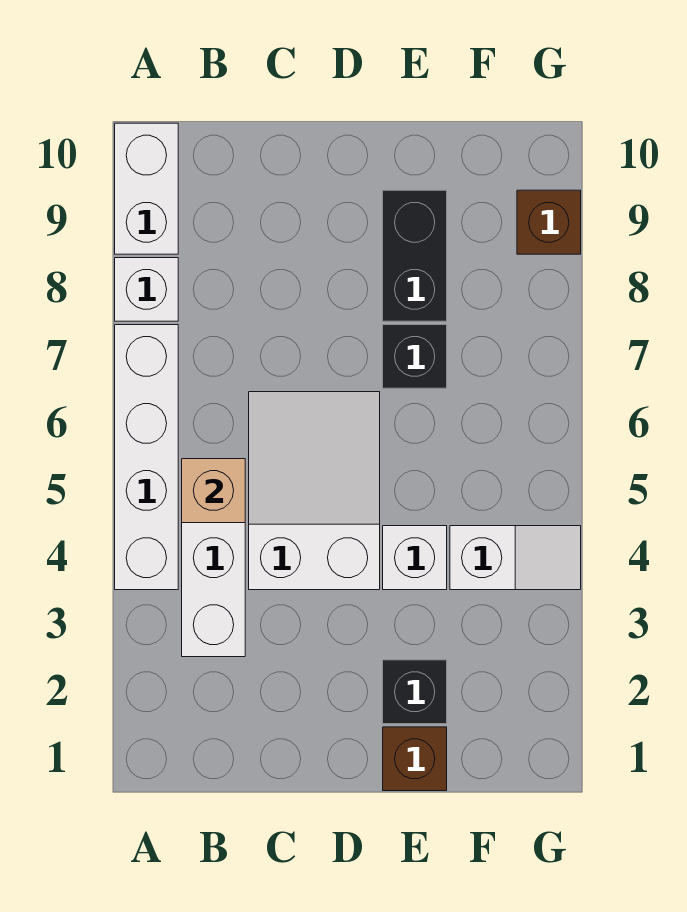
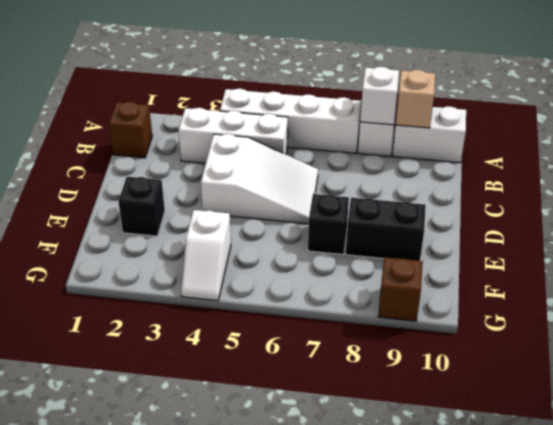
tan brick B5 level 2 -> tan brick A9 level 2
brown brick E1 level 1 -> brown brick B1 level 1
white brick E4 level 1 -> white brick A8 level 2

